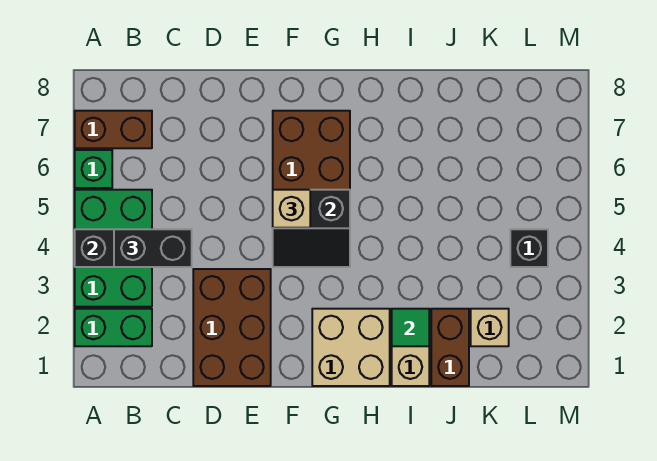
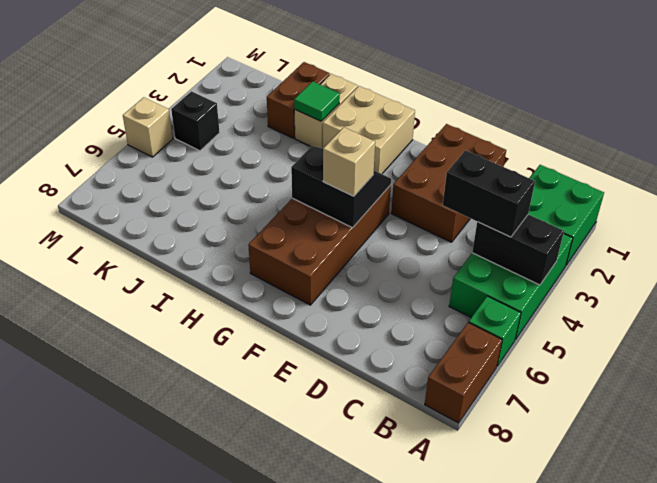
green brick A2:B2 level 1 -> green brick A1:B2 level 1
brown brick A7:B7 level 1 -> brown brick A7:A8 level 1
tan brick K2 level 1 -> tan brick M5 level 1

